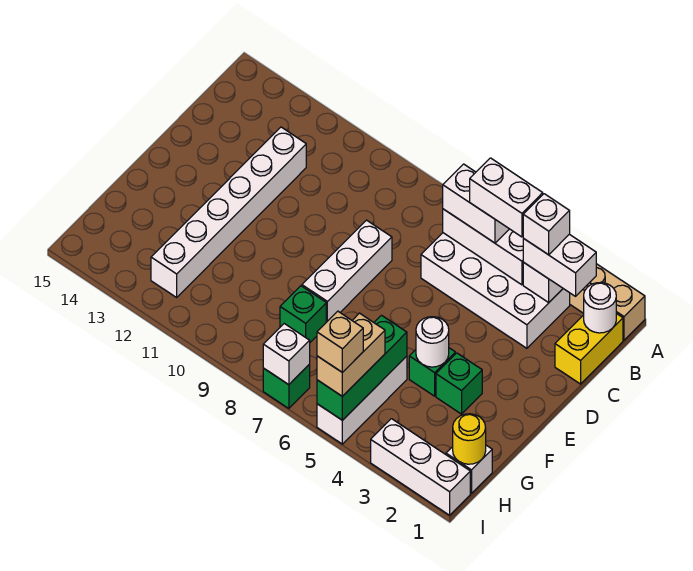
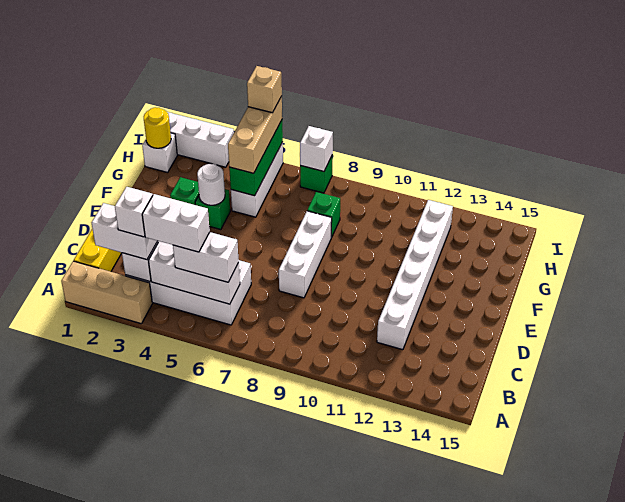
white round brick B1 level 2 -> none
tan brick H5:I5 level 3 -> tan brick G5:I5 level 3

